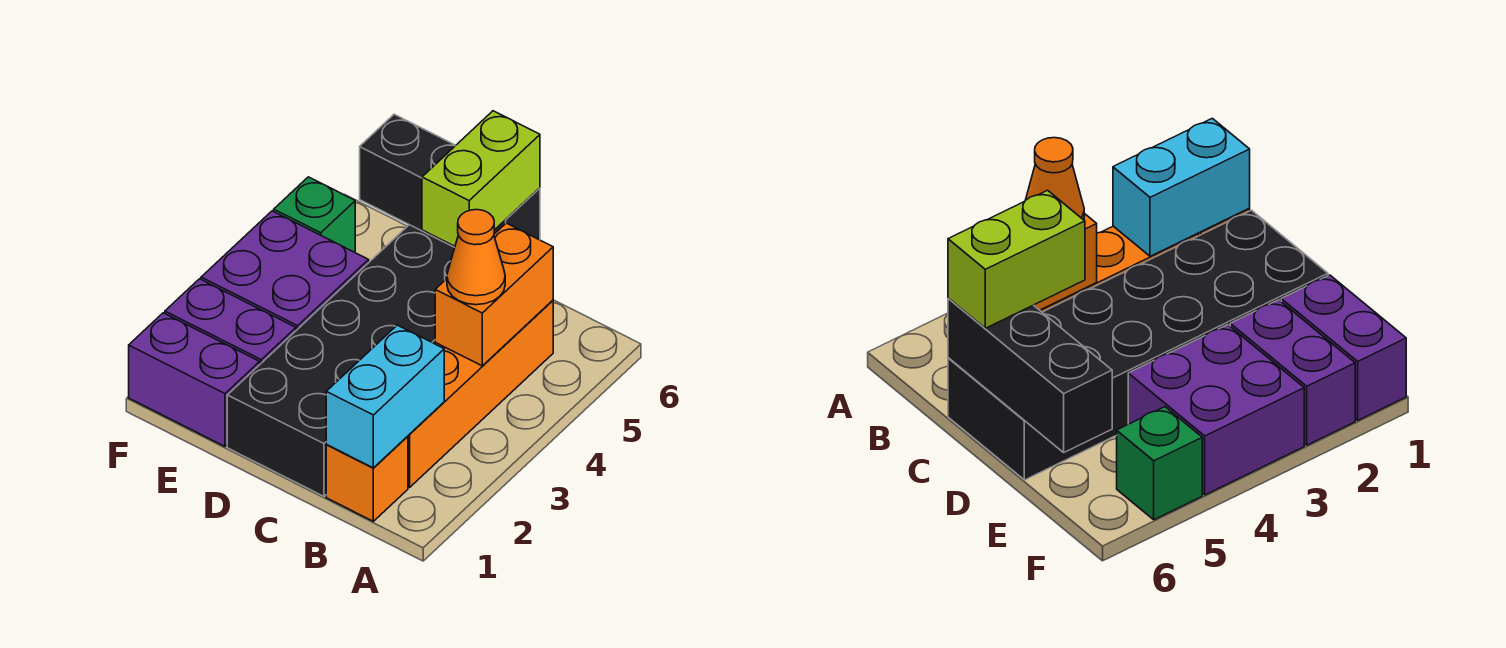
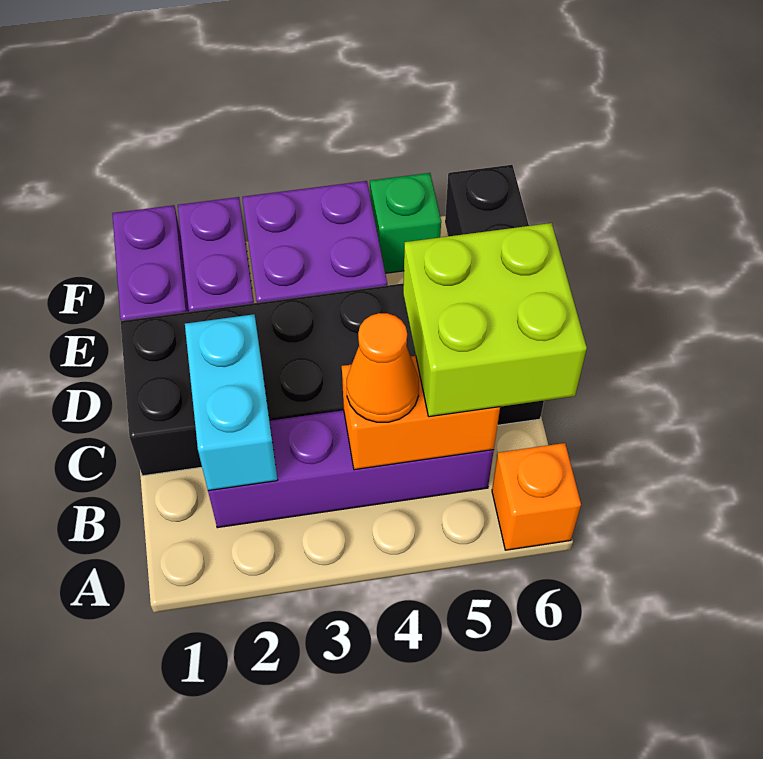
orange brick B1 level 1 -> orange brick A6 level 1
cyan brick B1:B2 level 2 -> cyan brick B2:C2 level 2
orange brick B2:B5 level 1 -> purple brick B2:B5 level 1
lime brick C5:C6 level 3 -> lime brick B5:C6 level 3

